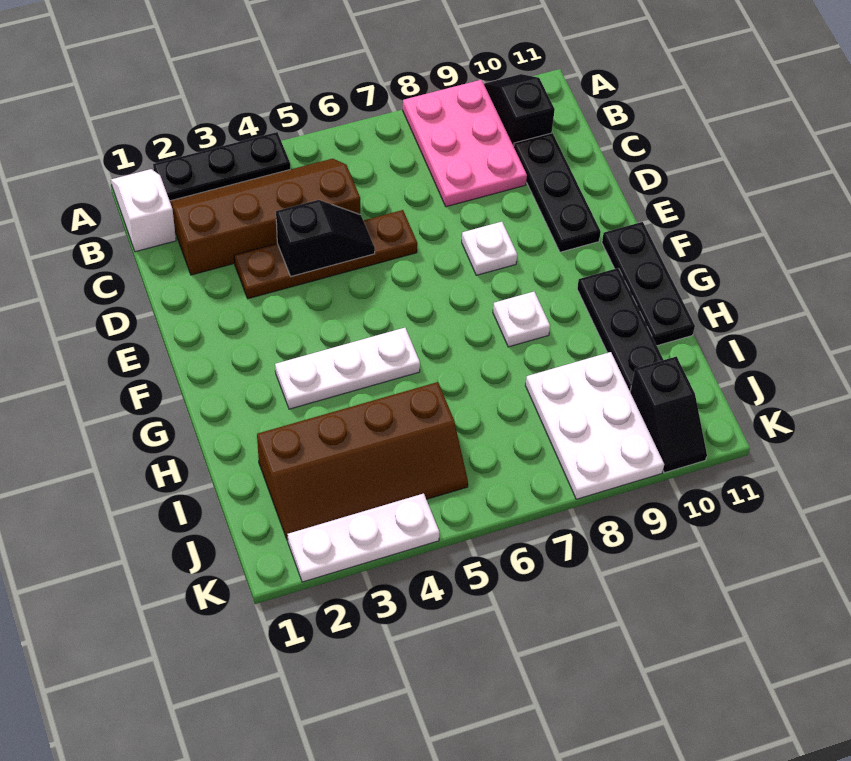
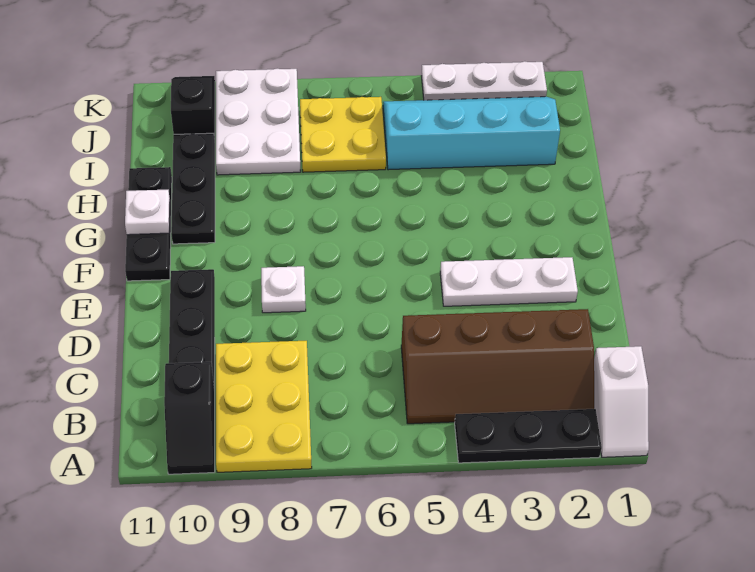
pink plate A8:C9 level 1 -> yellow plate A8:C9 level 1
brown plate D3:D6 level 1 -> none
black slope D4:D5 level 2 top 4 -> none
white plate G3:G5 level 1 -> white plate E2:E4 level 1
white plate G8 level 1 -> white plate G11 level 2
brown slope I2:J5 level 1 top I -> cyan slope I2:J5 level 1 top I
none -> yellow plate I6:J7 level 1

